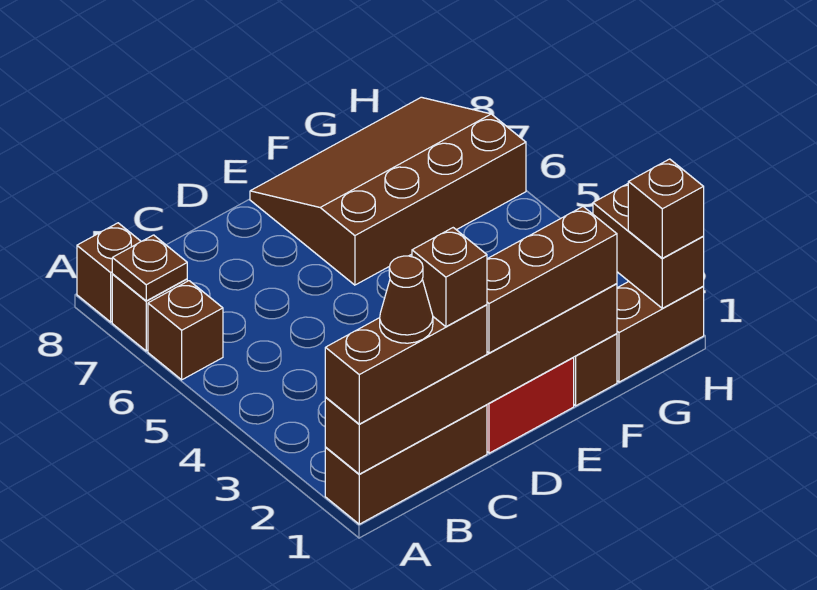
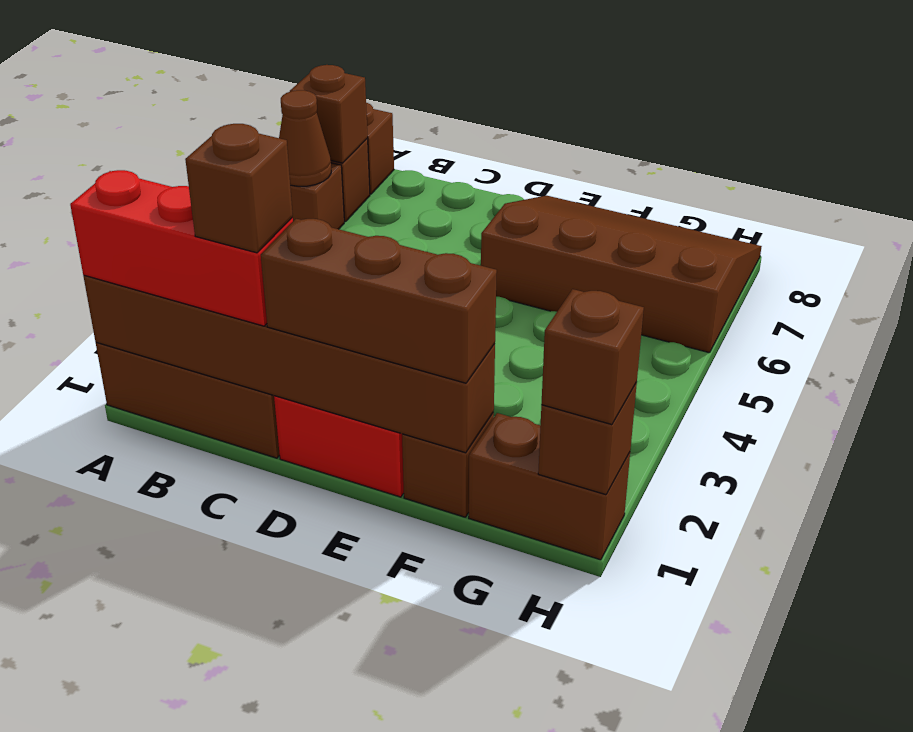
brown brick A1:C1 level 3 -> red brick A1:C1 level 3
brown plate A7 level 2 -> brown brick A7 level 2
brown cone B1 level 4 -> brown cone A6 level 2
brown brick H1:H2 level 2 -> brown brick H1 level 2

